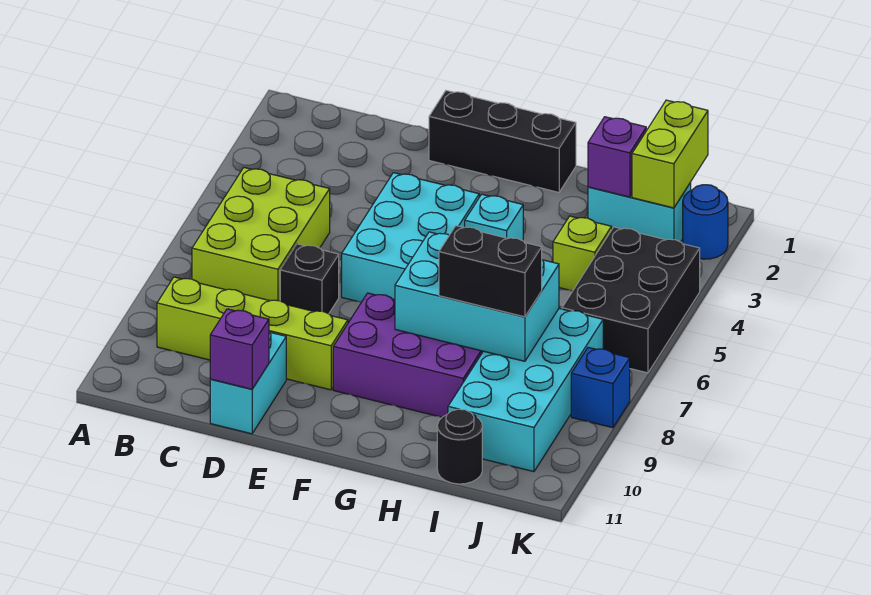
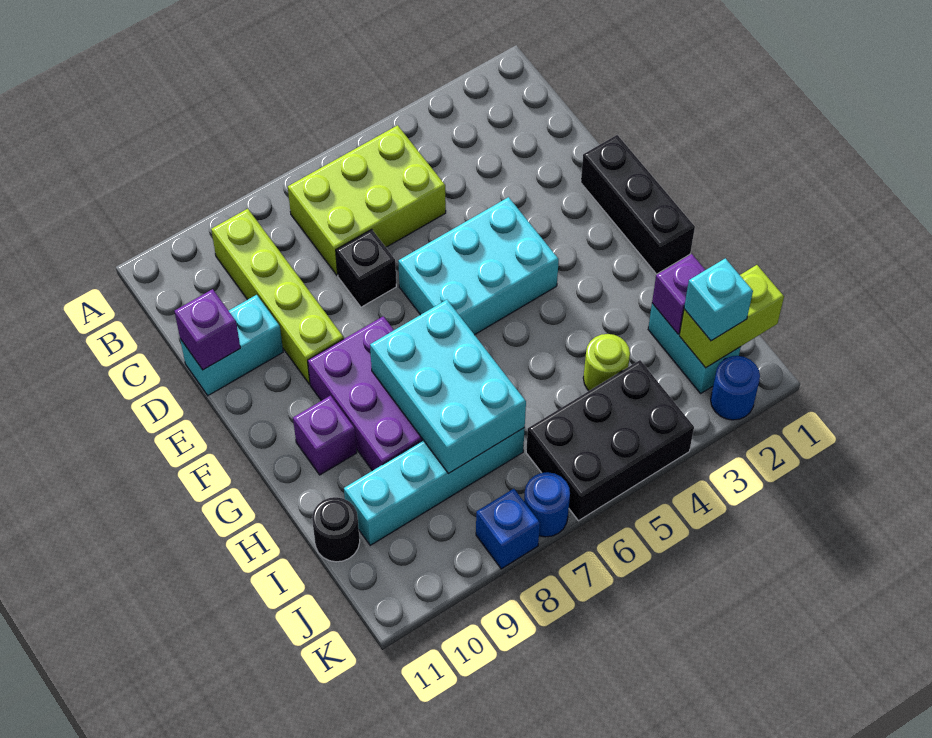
cyan brick G4 level 1 -> cyan brick J2 level 3
none -> purple brick G10 level 1
black brick H8:I8 level 3 -> none
lime brick I4 level 1 -> lime round brick I4 level 1
cyan brick I7:J10 level 1 -> cyan brick I7:I10 level 1
none -> blue round brick K7 level 1

